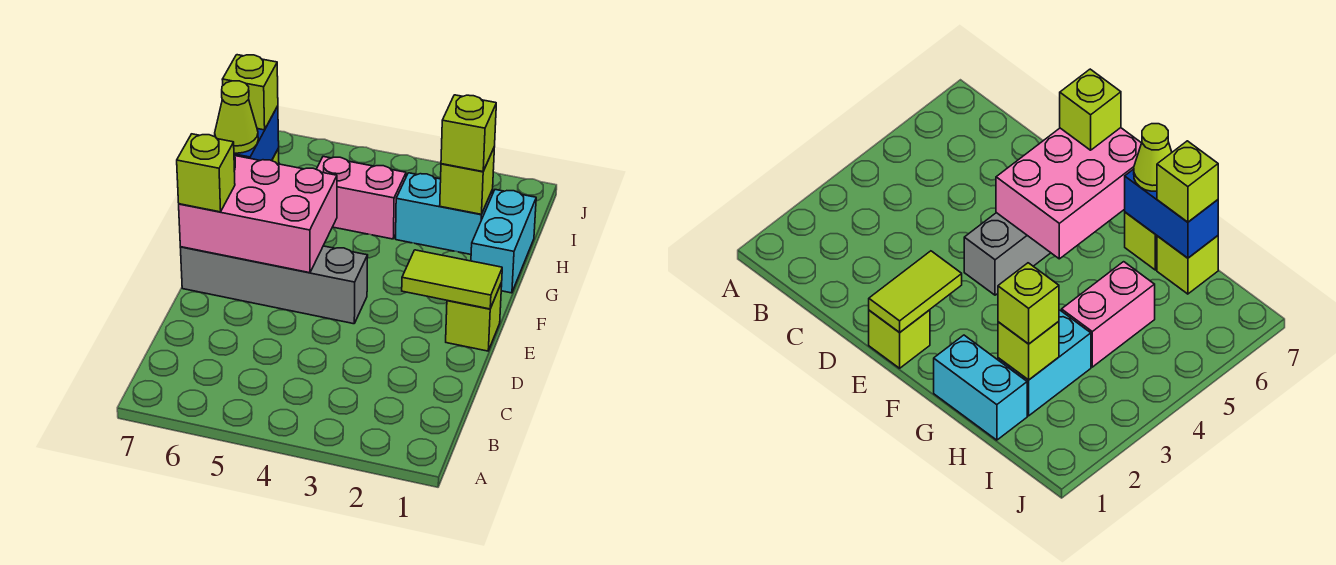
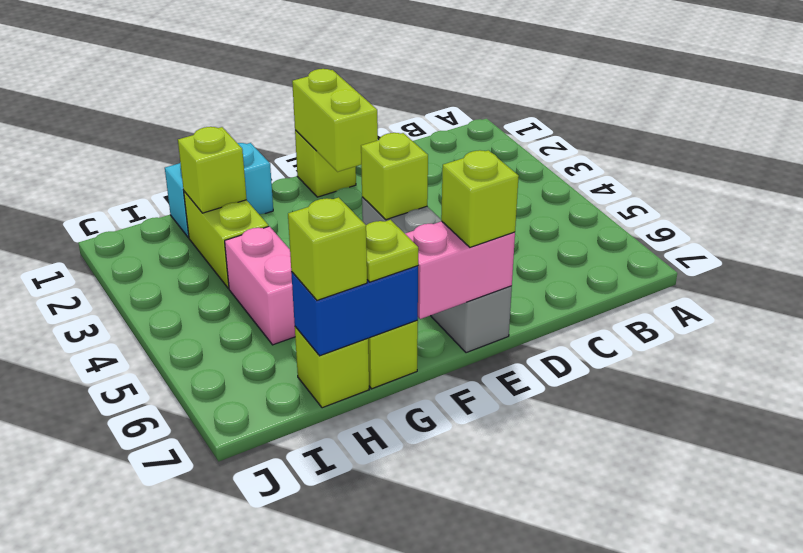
lime tile E1:E2 level 2 -> lime brick E1:E2 level 2
pink brick E5:F7 level 2 -> pink brick E7:F7 level 2
lime cone G7 level 3 -> lime plate G7 level 3
cyan brick H2:H3 level 1 -> lime brick H2:H3 level 1
lime brick H2 level 3 -> lime brick E4 level 2

